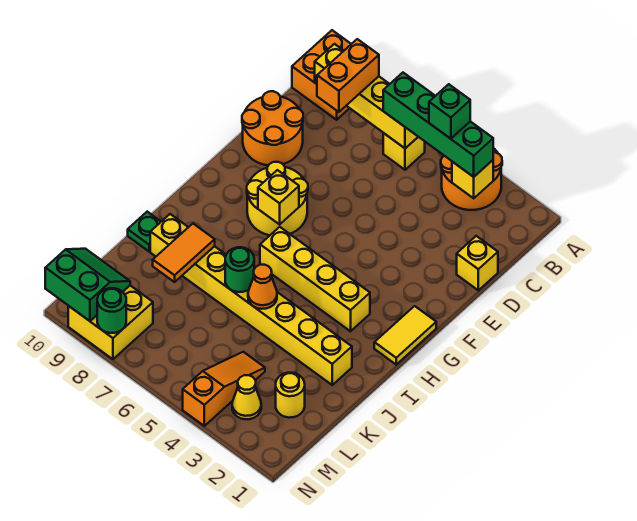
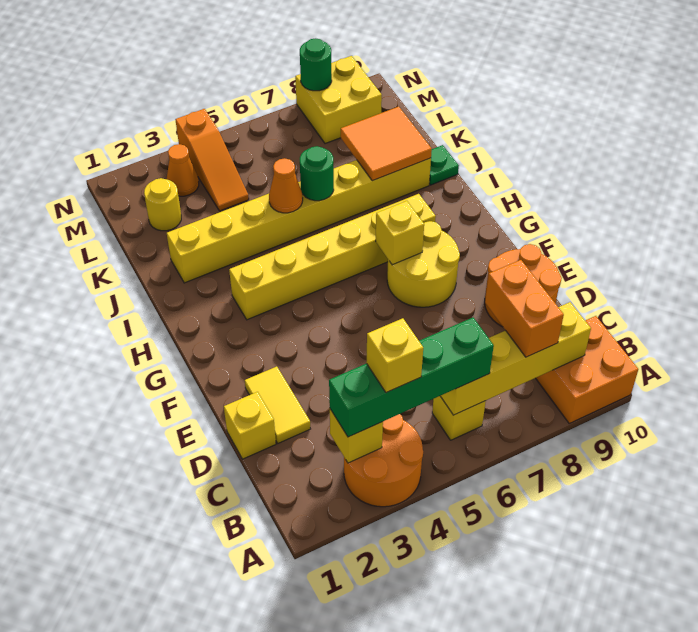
green brick B4 level 4 -> yellow brick B4 level 4
yellow tile G1:H1 level 1 -> yellow tile D2:E2 level 1
yellow brick H3:H6 level 1 -> yellow brick H3:H8 level 1
orange tile J8:K8 level 2 -> orange tile J8:K9 level 2
yellow cone M3 level 1 -> orange cone M3 level 1
green slope M9:N10 level 2 top N -> none

